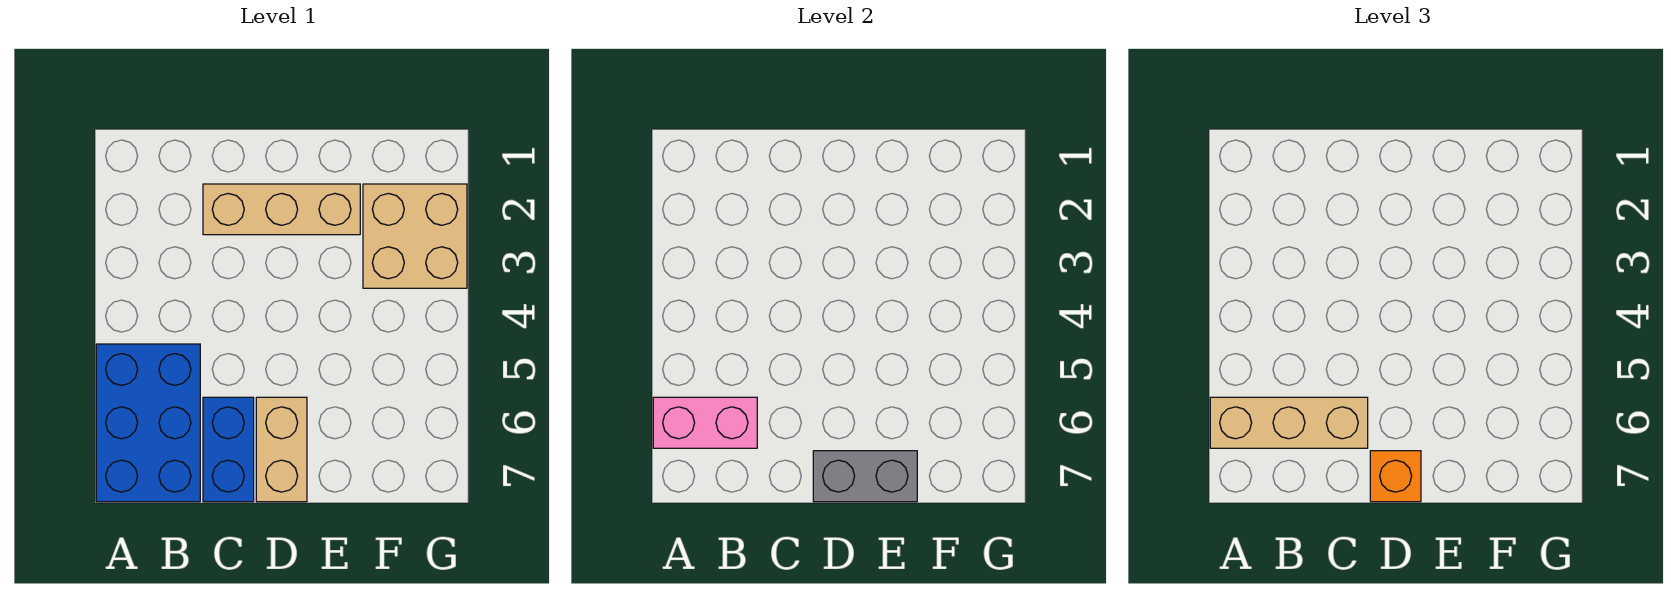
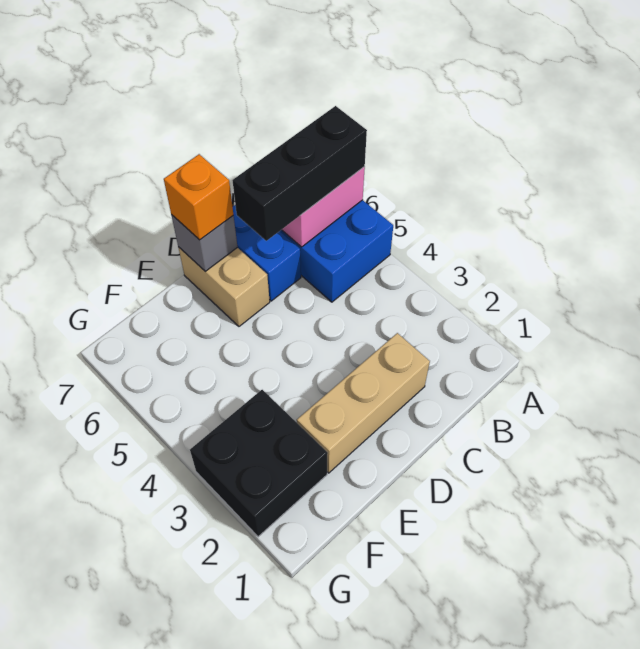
tan brick A6:C6 level 3 -> black brick A6:C6 level 3
grey brick D7:E7 level 2 -> grey brick D7 level 2
tan brick F2:G3 level 1 -> black brick F2:G3 level 1

